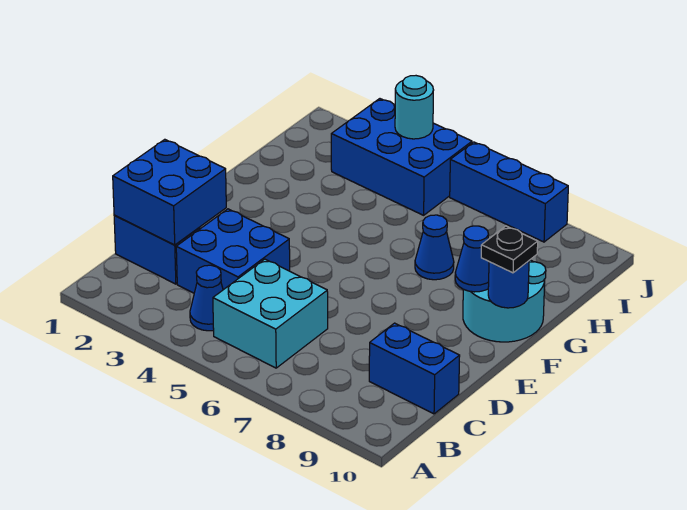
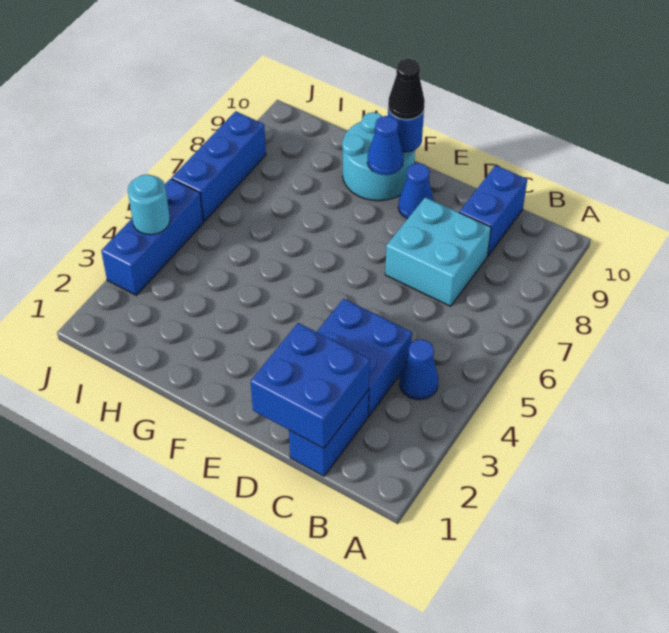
cyan brick B5:C6 level 1 -> cyan brick C7:D8 level 1
black plate F10 level 3 -> black cone F10 level 3
blue cone G7 level 1 -> blue cone E9 level 1
blue brick I3:J5 level 1 -> blue brick J3:J5 level 1

